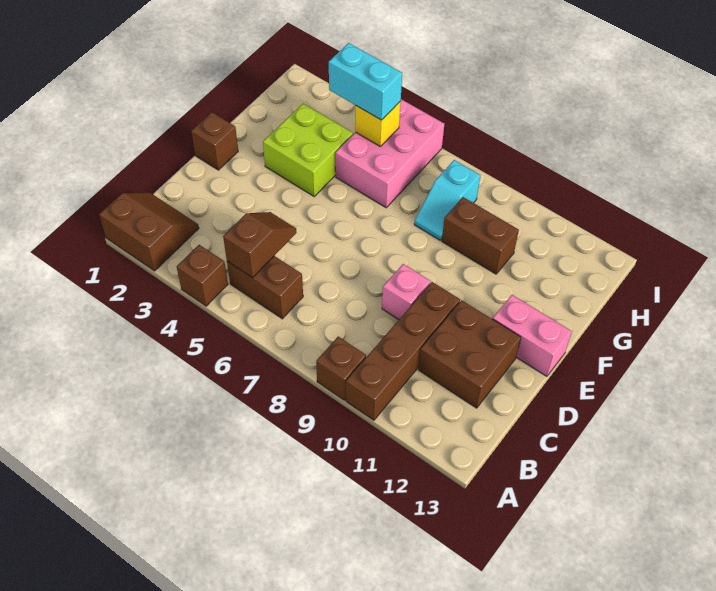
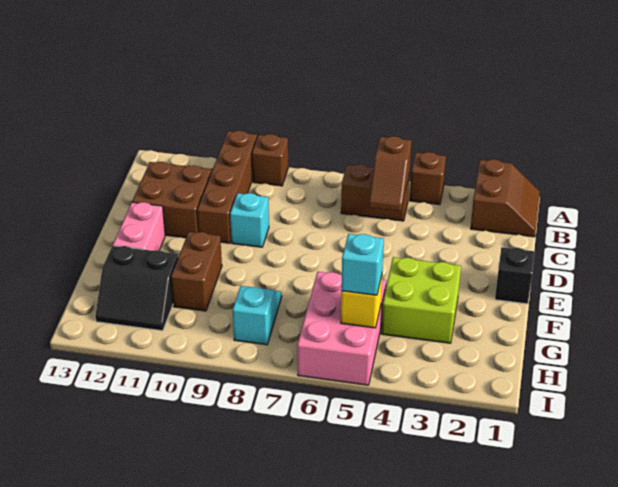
brown slope A1:B2 level 1 top A -> brown slope A1:B2 level 1 top 2
pink brick D9 level 1 -> cyan brick D9 level 1
brown brick E1 level 1 -> black brick E1 level 1
pink brick E12:E13 level 1 -> pink brick E12:F12 level 1
brown brick G9:G10 level 1 -> brown brick F10:G10 level 1
none -> black slope G11:H12 level 1 top G
cyan brick H4:H5 level 3 -> cyan brick H5 level 3

